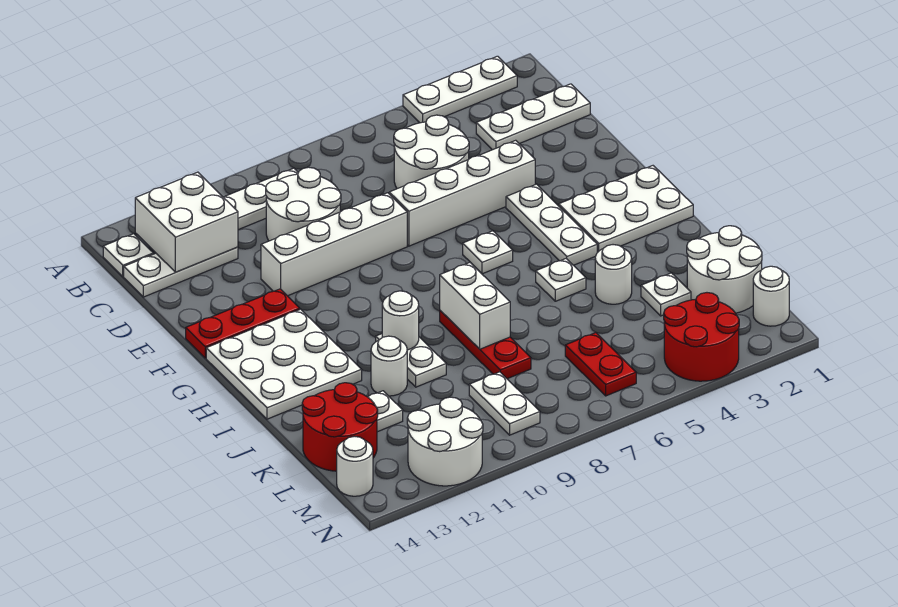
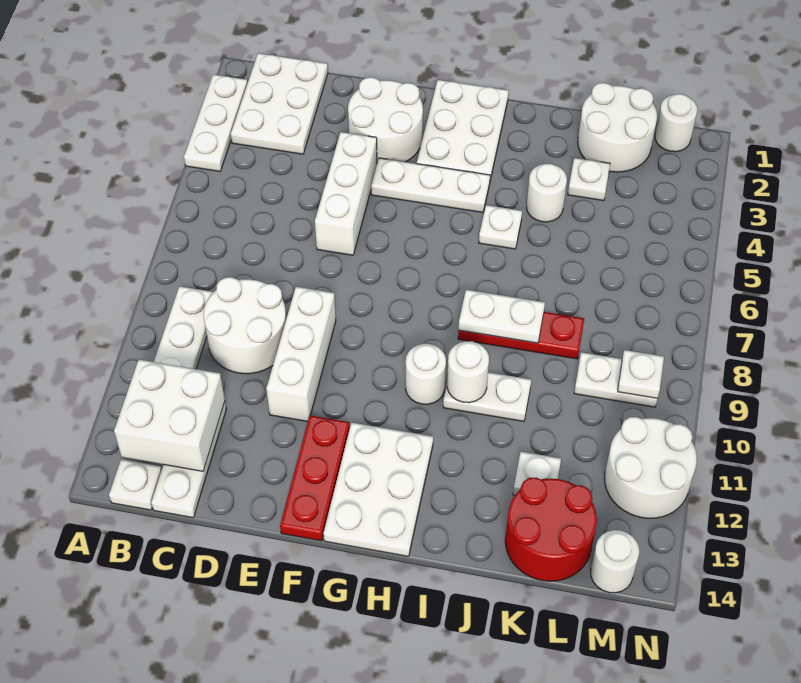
white plate C1:C3 level 1 -> white plate B1:C3 level 1
white round brick C5:D6 level 1 -> white round brick E2:F3 level 1
white brick E4:E7 level 1 -> white brick E4:E6 level 1
white brick E8:E11 level 1 -> white brick E9:E11 level 1
white plate G6 level 1 -> white plate M9 level 2
white plate G12:I14 level 1 -> white plate G12:H14 level 1
white brick I8:J8 level 2 -> white plate I8:J8 level 2
white round brick J11 level 1 -> white round brick H10 level 1
red plate L6:M6 level 1 -> none
red round brick M3:N4 level 1 -> none

